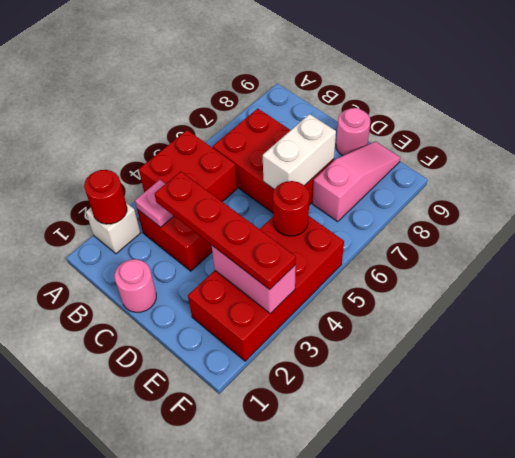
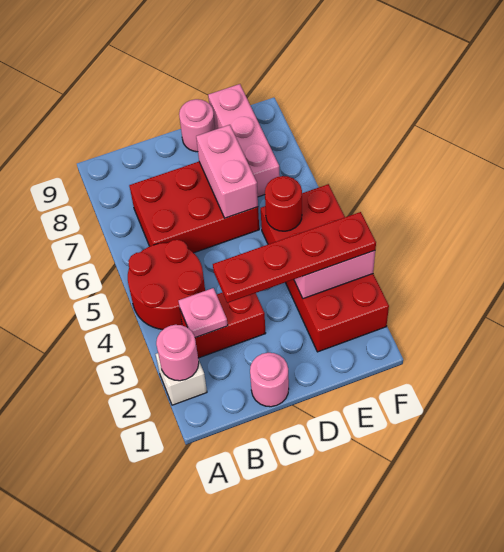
red round brick A2 level 2 -> pink round brick A2 level 2
red brick A4:B5 level 1 -> red round brick A4:B5 level 1
white brick D6:D7 level 2 -> pink brick D6:D7 level 2
pink slope E7:E9 level 1 top 7 -> pink brick E7:E9 level 1

